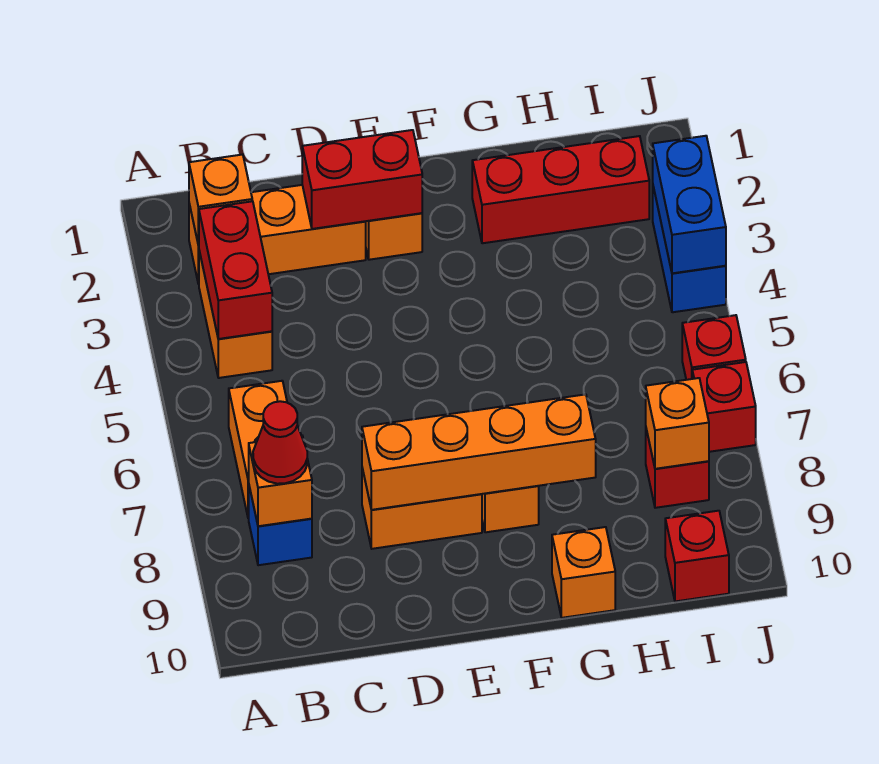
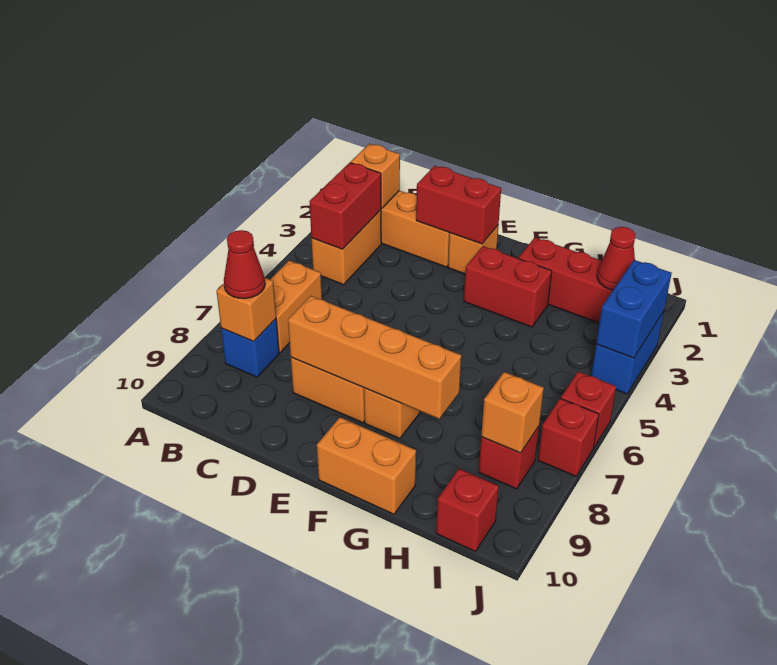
none -> red brick F3:G3 level 1
orange brick G10 level 1 -> orange brick F10:G10 level 1
none -> red cone I2 level 2

